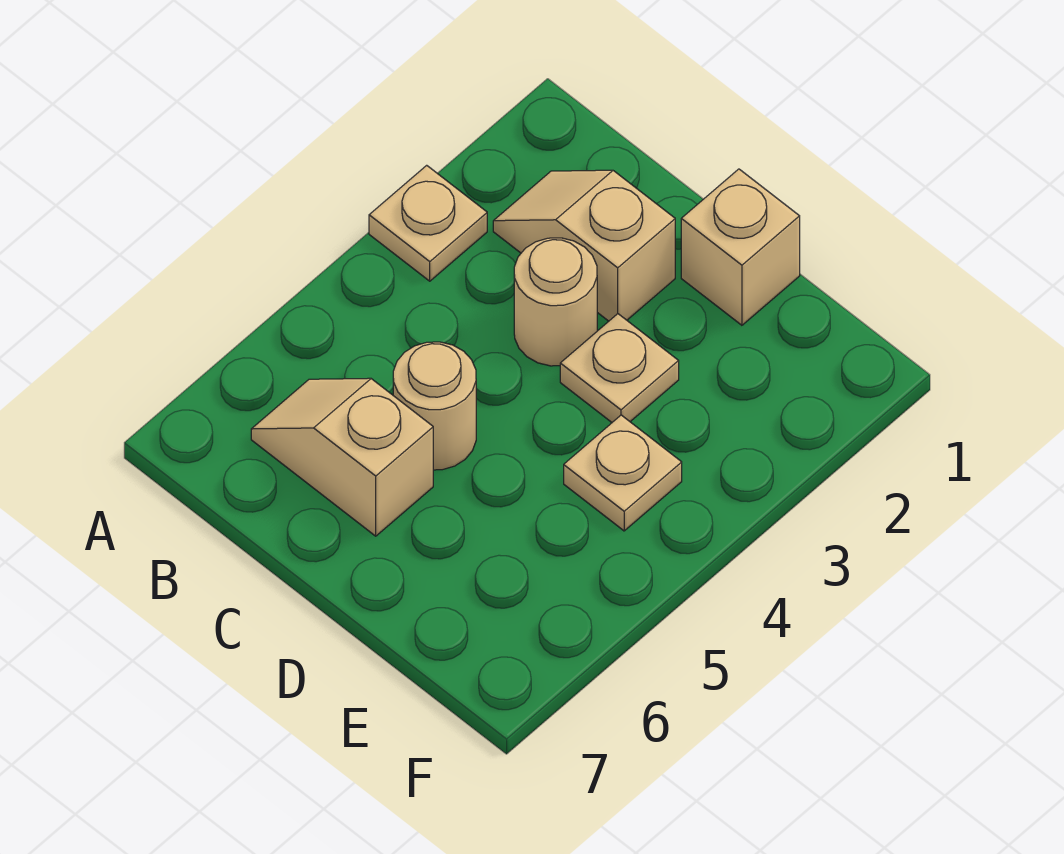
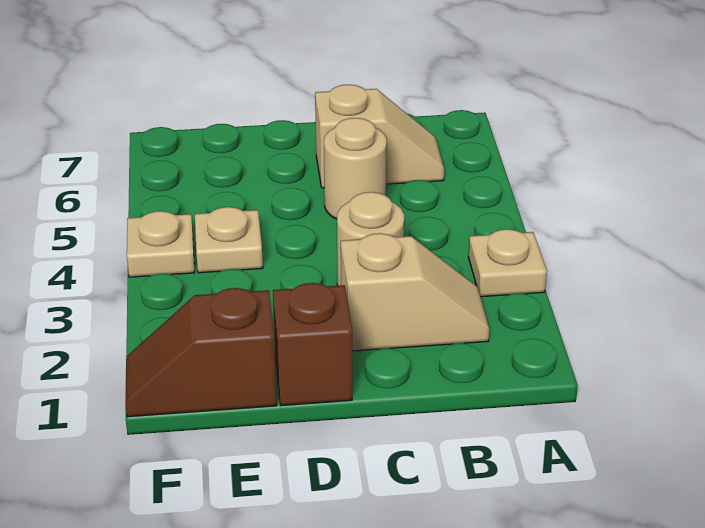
tan brick D1 level 1 -> brown brick D1 level 1
tan plate D3 level 1 -> tan plate F4 level 1
none -> brown slope E1:F1 level 1 top E

